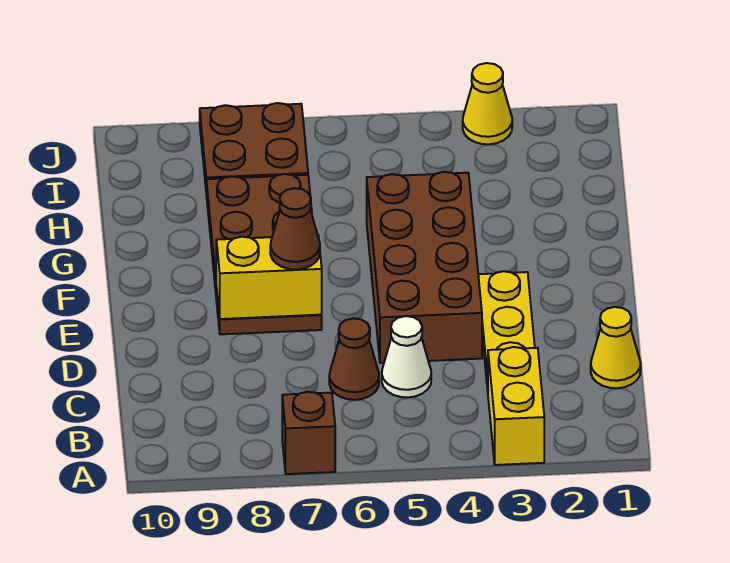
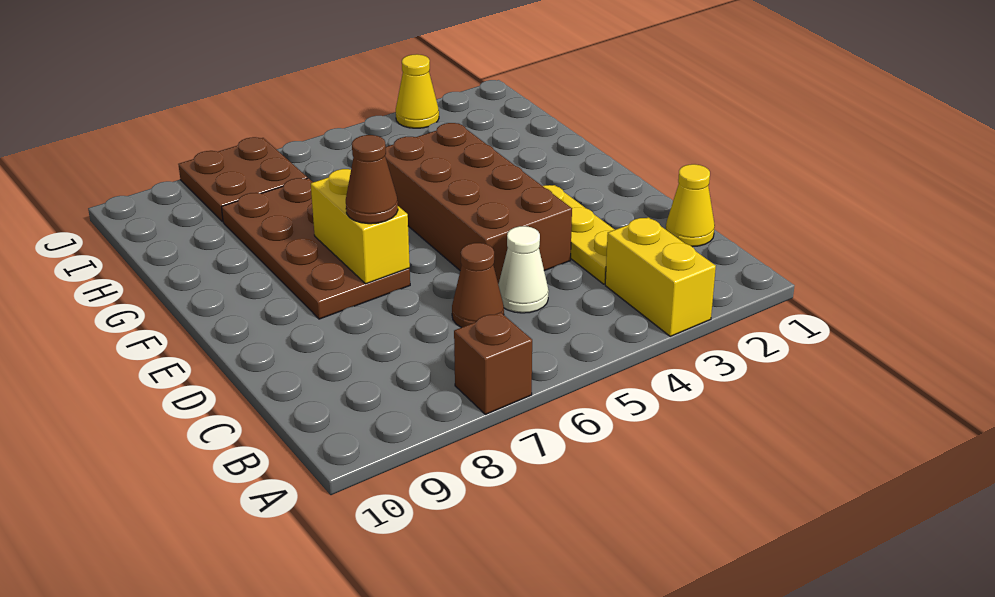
yellow brick E7:E8 level 2 -> yellow brick E7:F7 level 2

